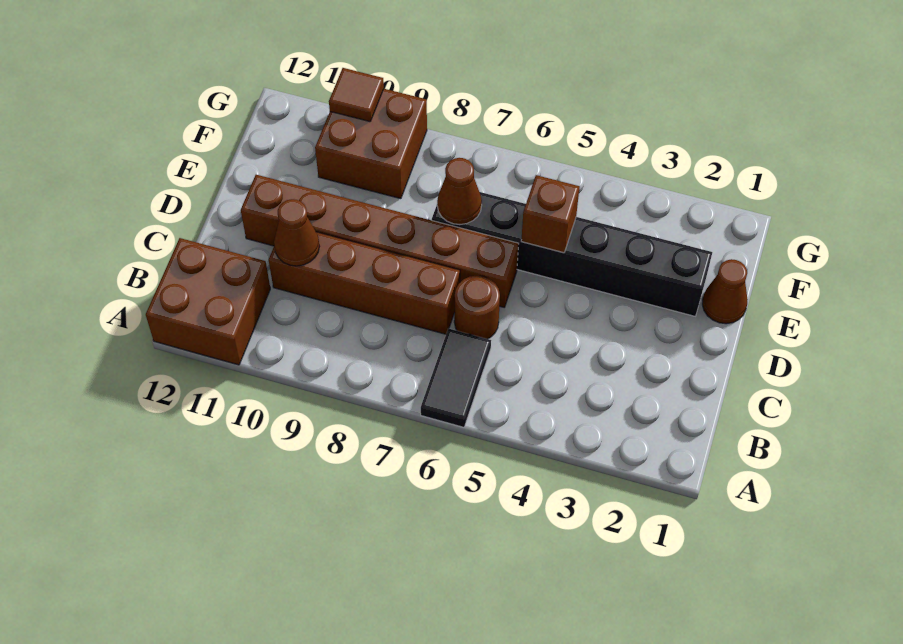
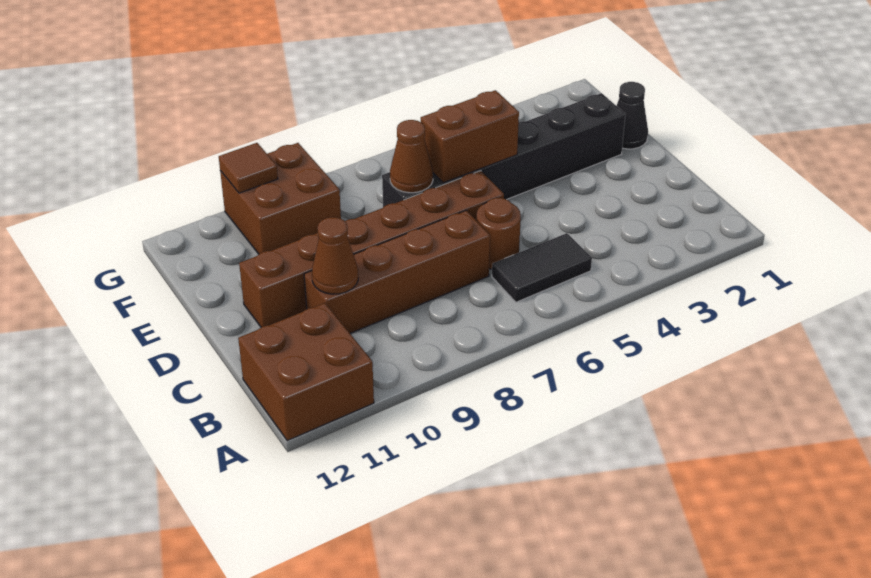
black tile A6:B6 level 1 -> black tile B5:B6 level 1
brown cone E1 level 1 -> black cone E1 level 1
brown brick E5 level 2 -> brown brick E5:E6 level 2

